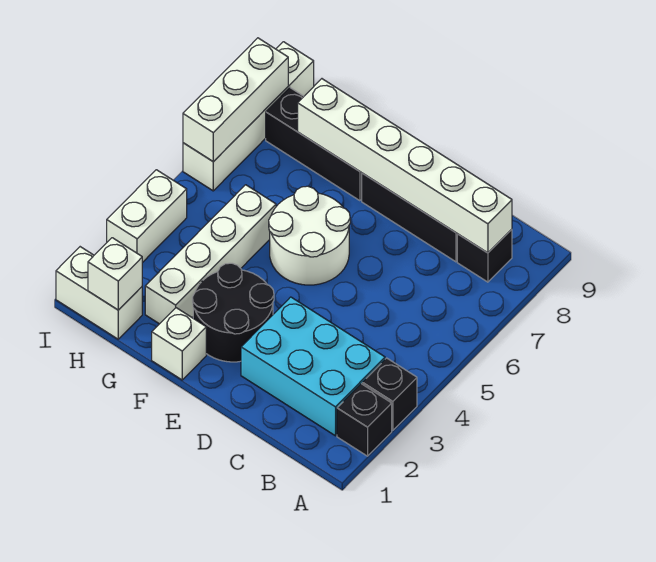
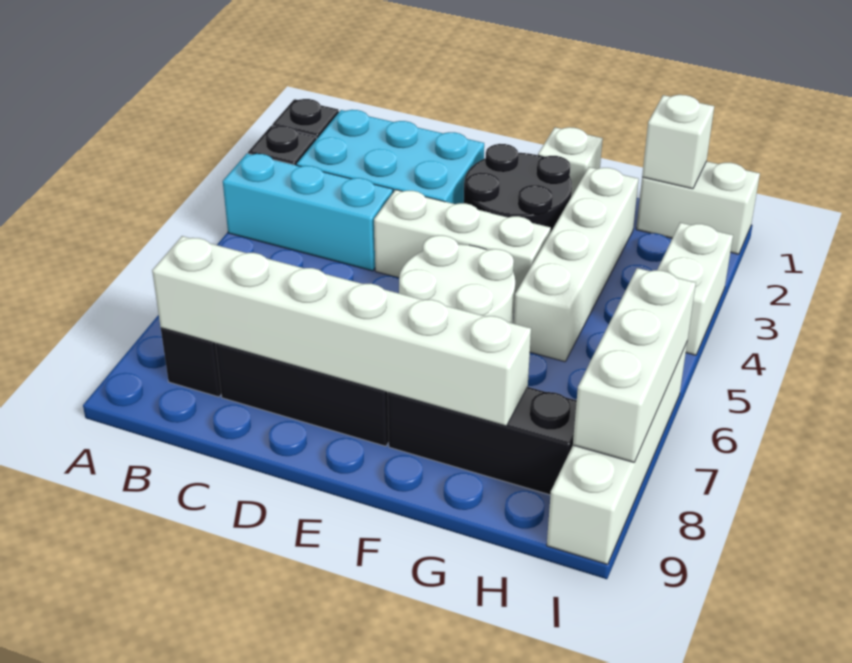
none -> cyan brick A4:C4 level 1
none -> white brick D4:F4 level 1

